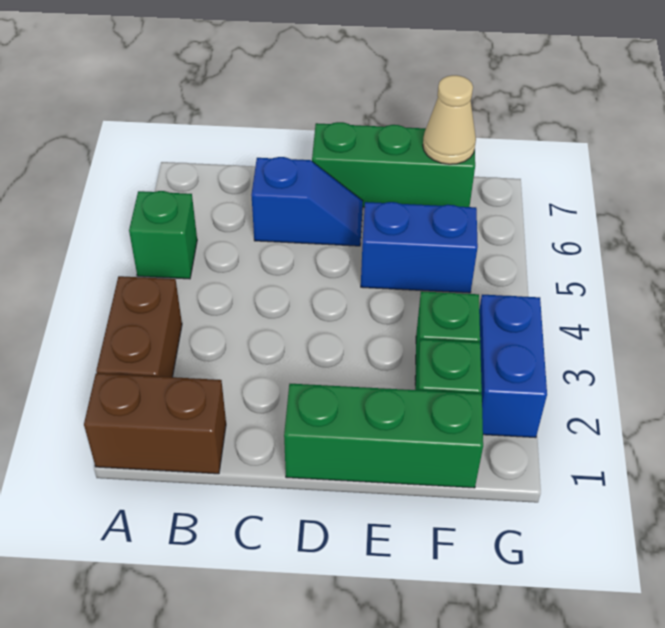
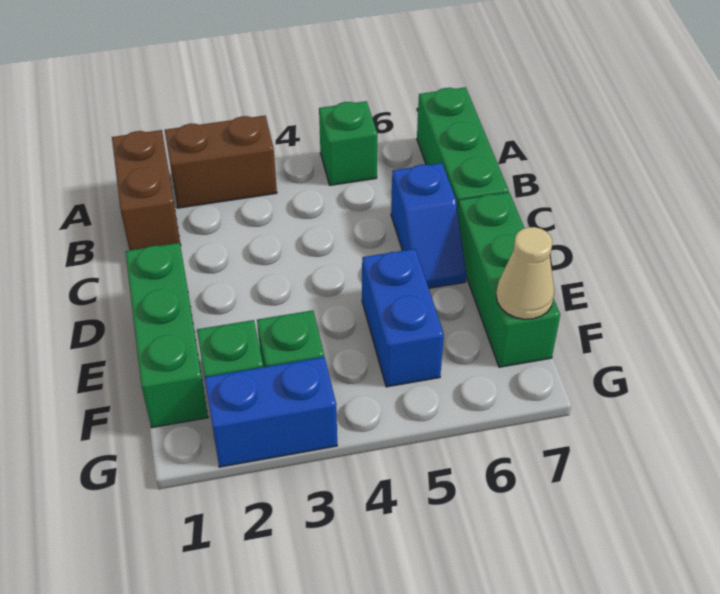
none -> green brick A7:C7 level 1

